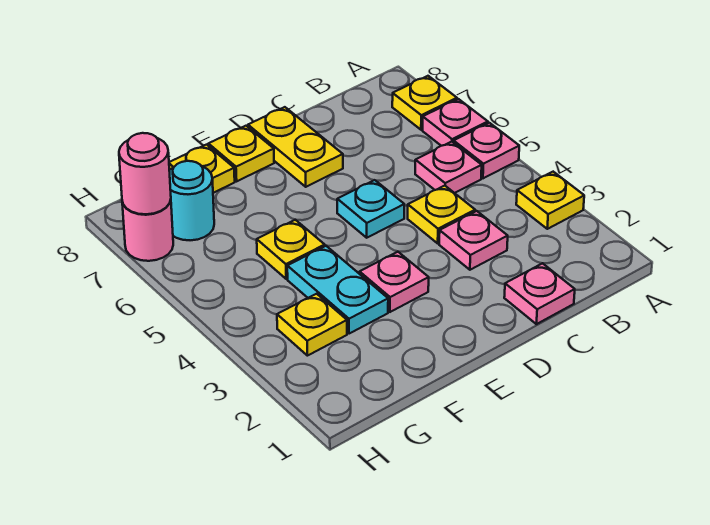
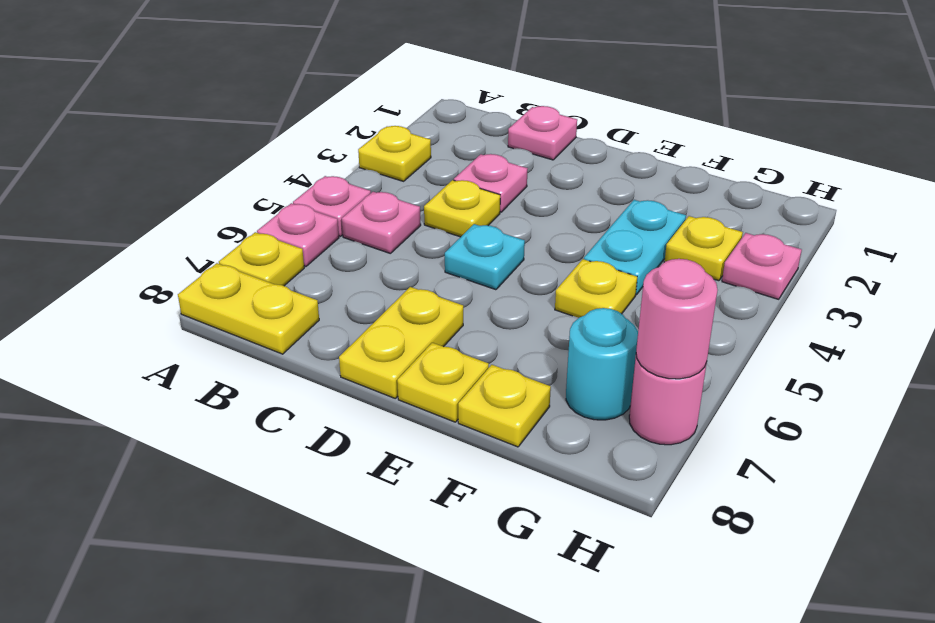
none -> yellow plate A8:B8 level 1
pink plate E3 level 1 -> pink plate H3 level 1

